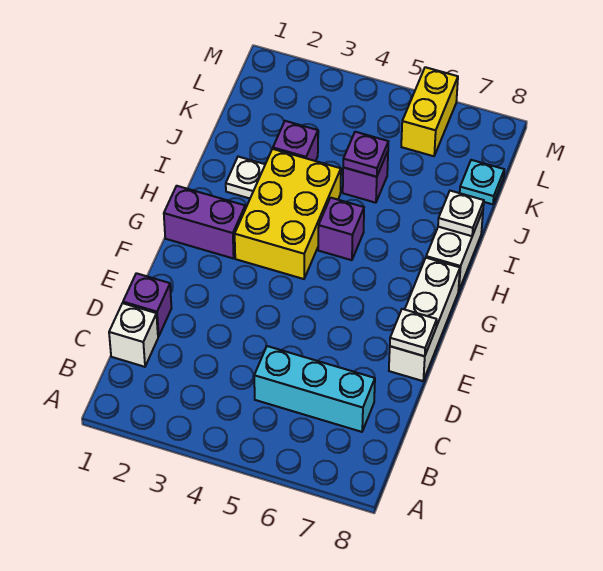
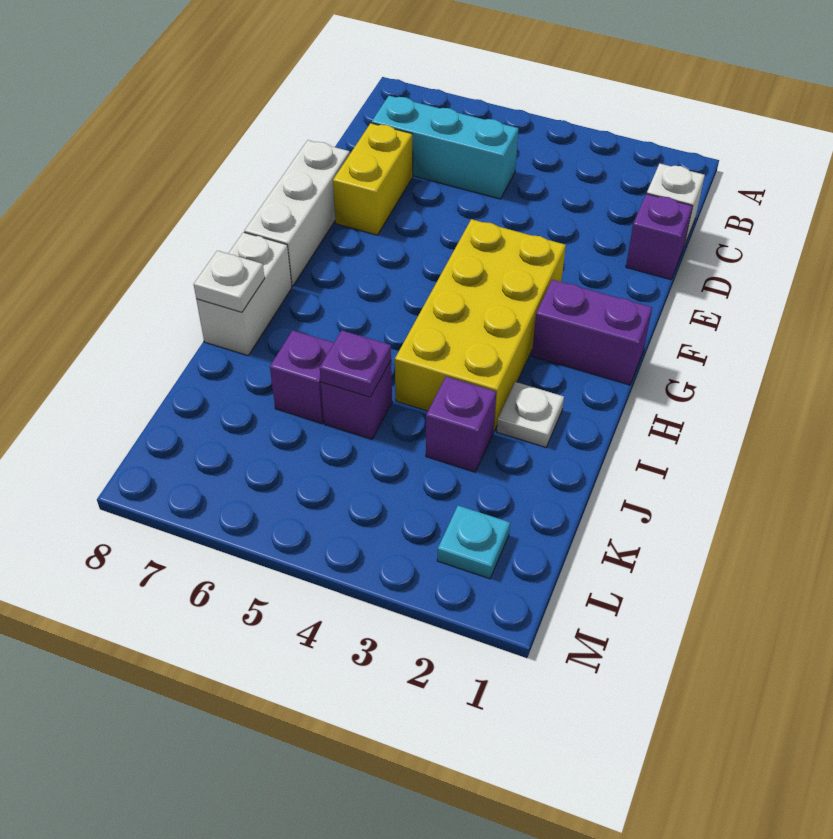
white plate E8 level 2 -> none
yellow brick G3:I4 level 1 -> yellow brick F3:I4 level 1
purple brick H5 level 1 -> purple brick J6 level 1
cyan plate K8 level 1 -> cyan plate L2 level 1
yellow brick L6:M6 level 1 -> yellow brick D7:E7 level 1

